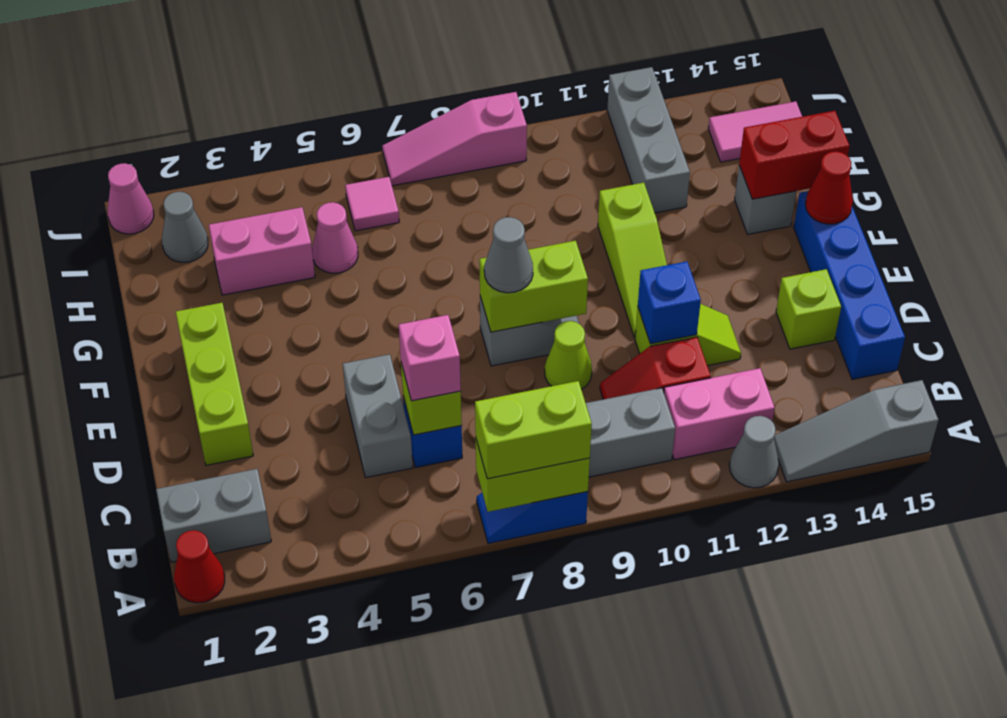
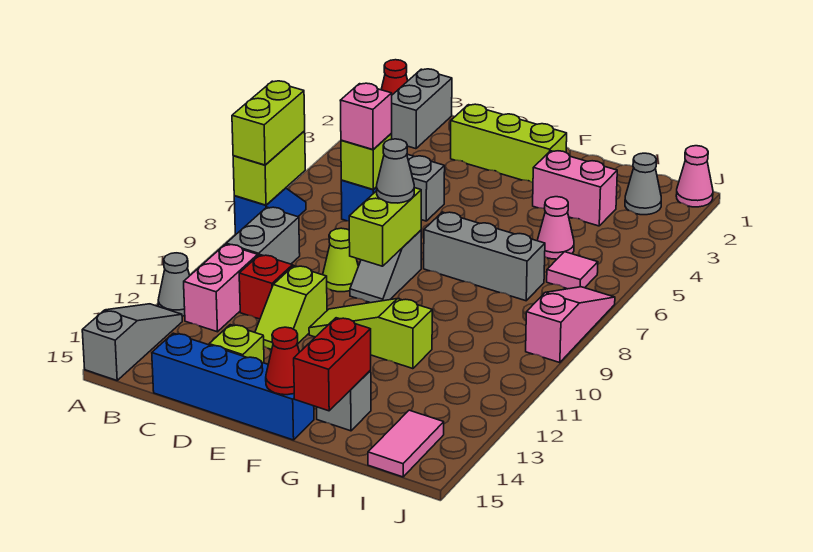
blue brick D11 level 2 -> none
pink brick H3:H4 level 1 -> pink brick G3:H3 level 1
grey brick H12:J12 level 1 -> grey brick F7:H7 level 1

